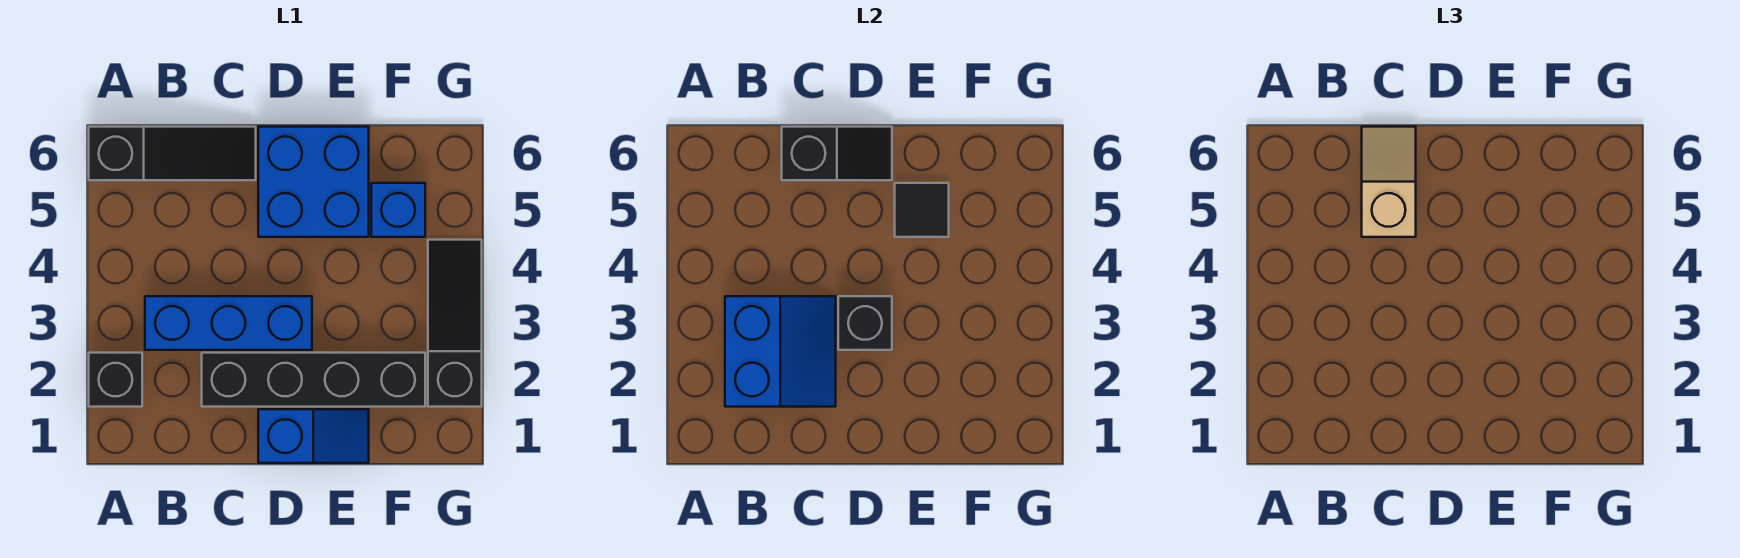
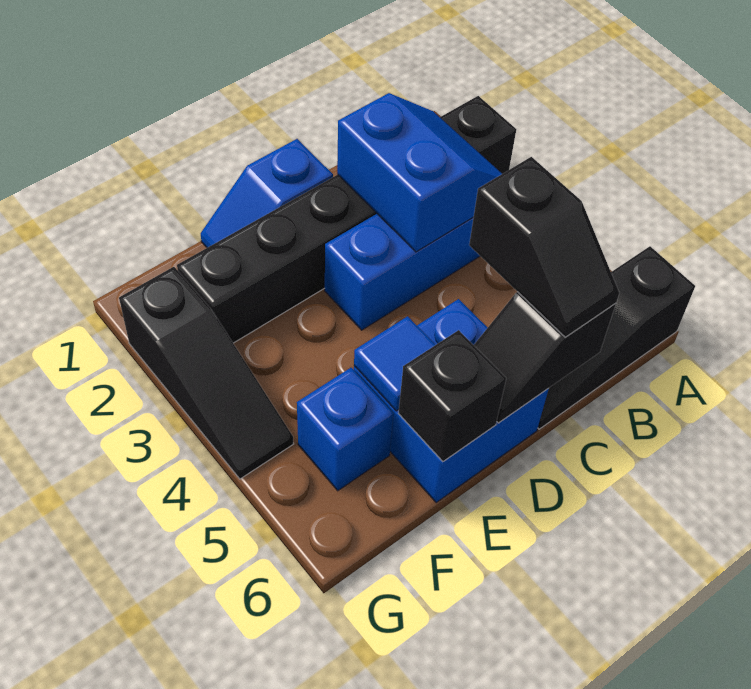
blue slope B2:C3 level 2 top B -> blue slope B2:C3 level 2 top C
tan slope C5:C6 level 3 top 5 -> black slope C5:C6 level 3 top 5
black brick D3 level 2 -> black brick E6 level 2
black tile E5 level 2 -> blue tile E5 level 2

